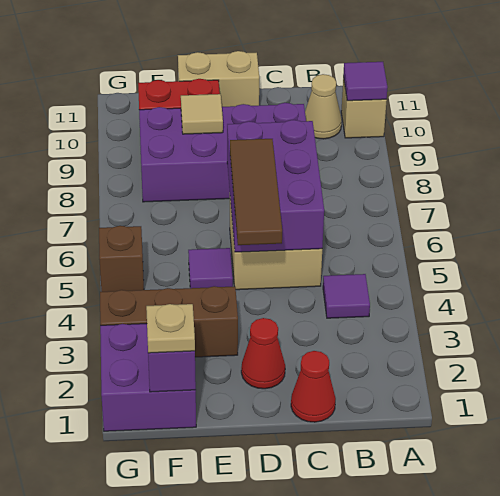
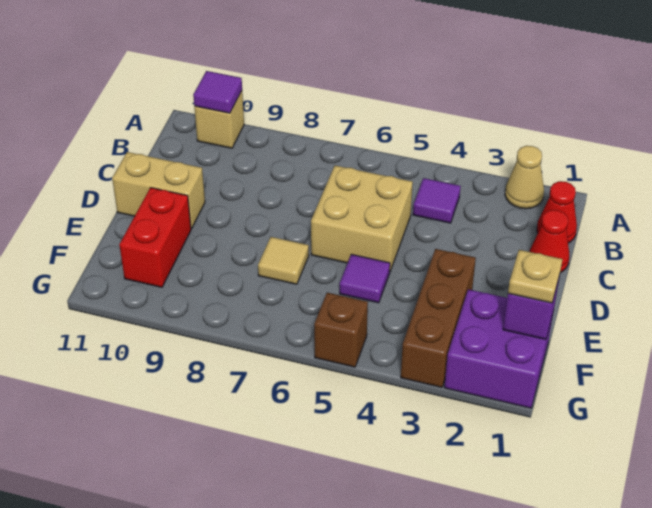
tan cone B10 level 1 -> tan cone A2 level 1
purple brick C5:D7 level 2 -> none
purple brick C8:F9 level 1 -> none
red cone D2 level 1 -> red cone B1 level 1
brown tile D4:D6 level 3 -> none
tan brick D11:E11 level 1 -> tan brick D10:D11 level 1
tan tile E9 level 2 -> tan tile E7 level 1

